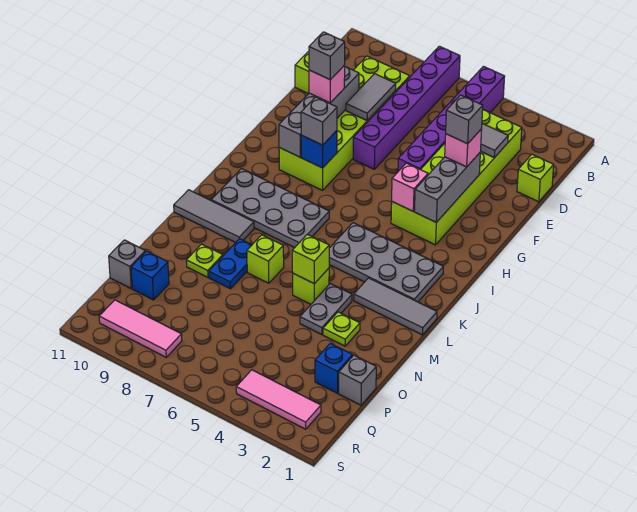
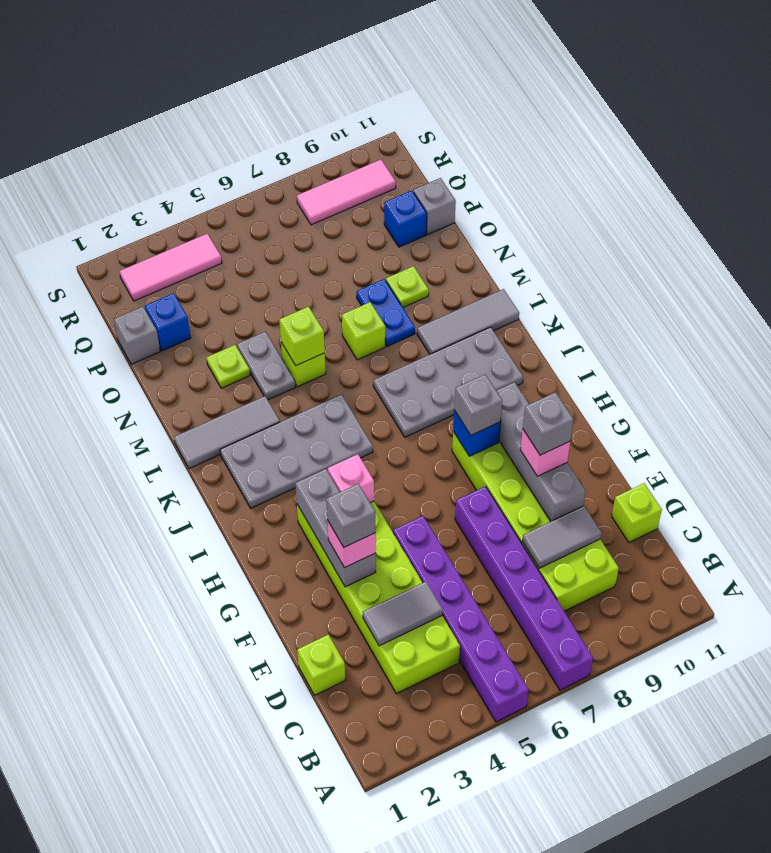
grey tile D8:E8 level 2 -> grey tile D8:D9 level 2

